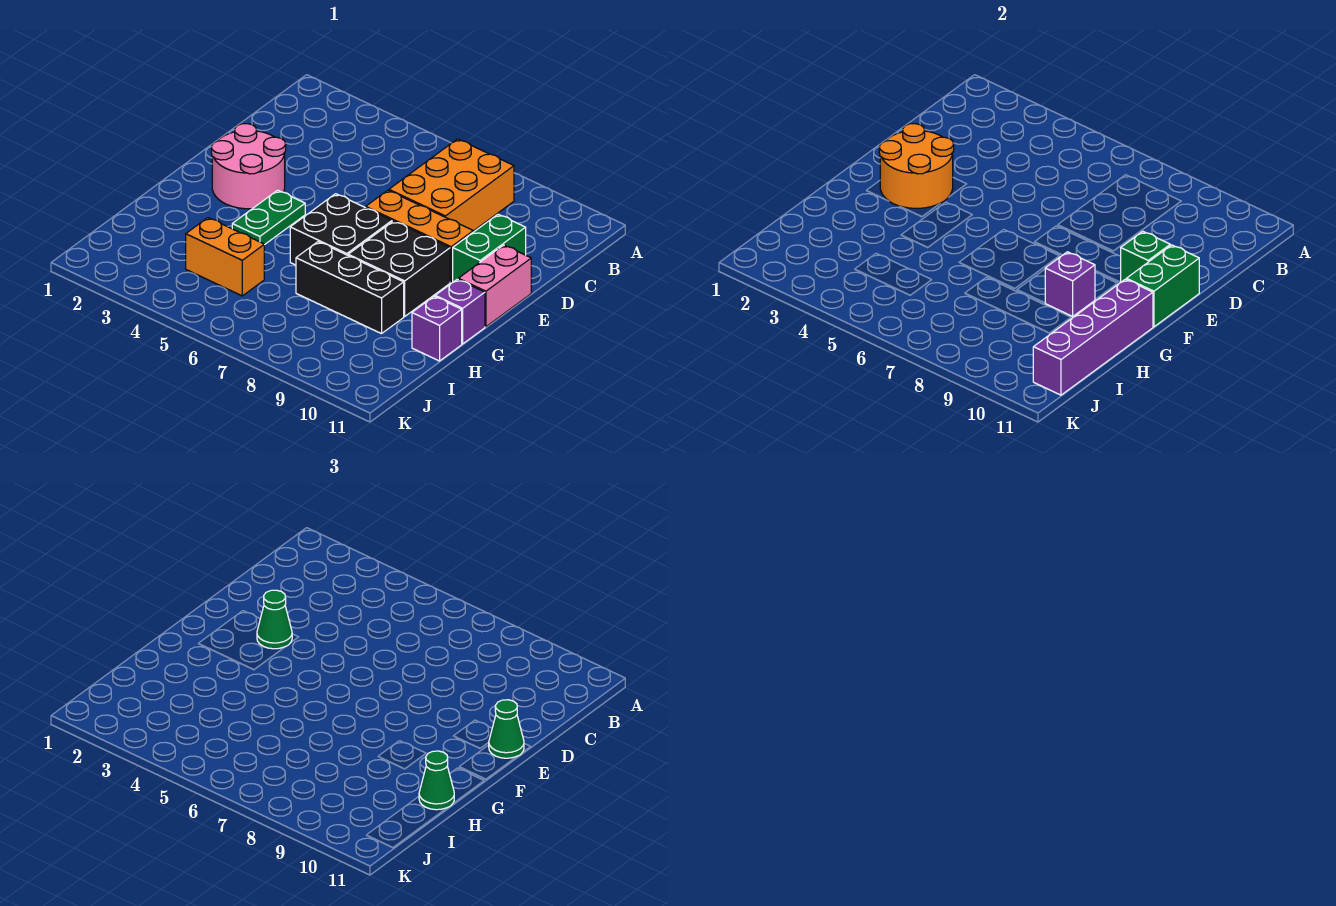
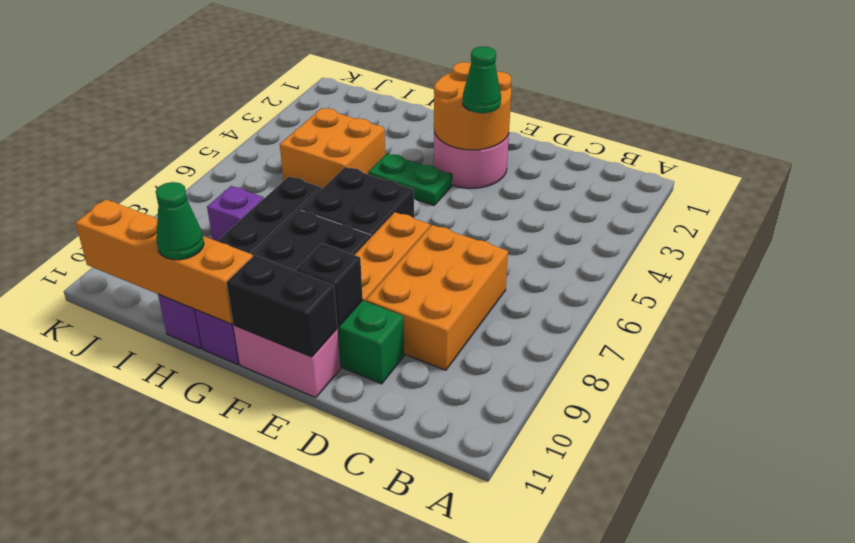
orange brick B7:D8 level 1 -> orange brick C7:D9 level 1
green brick E10 level 2 -> black brick E10 level 2
green brick E11:F11 level 2 -> black brick E11:F11 level 2
green cone E11 level 3 -> none
purple brick G9 level 2 -> purple brick I8 level 1
purple brick G11:J11 level 2 -> orange brick G11:J11 level 2
orange brick I4:I5 level 1 -> orange brick H4:I5 level 1

